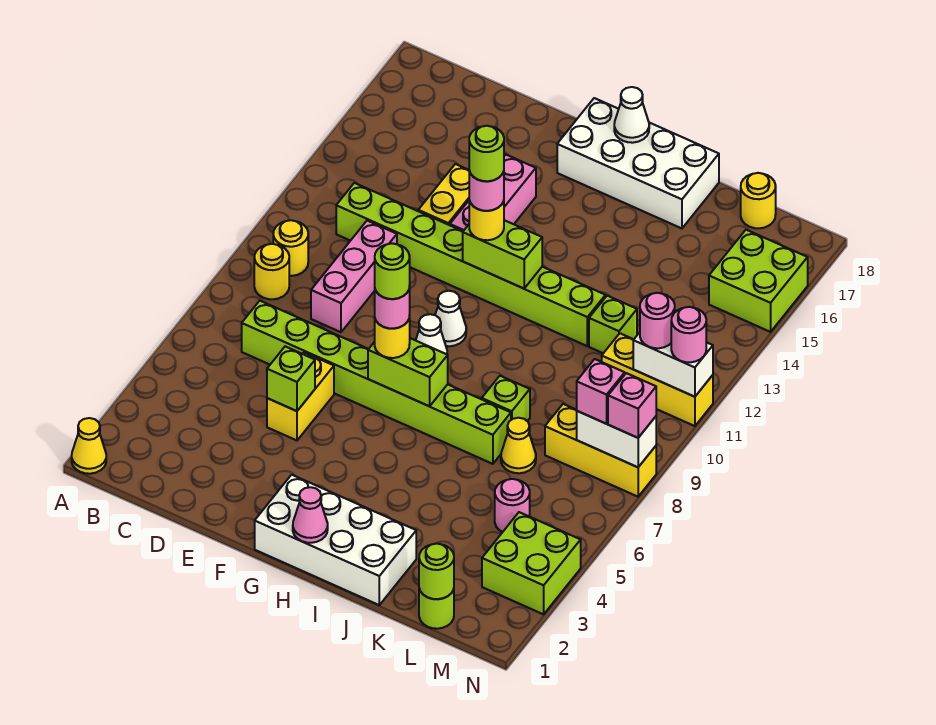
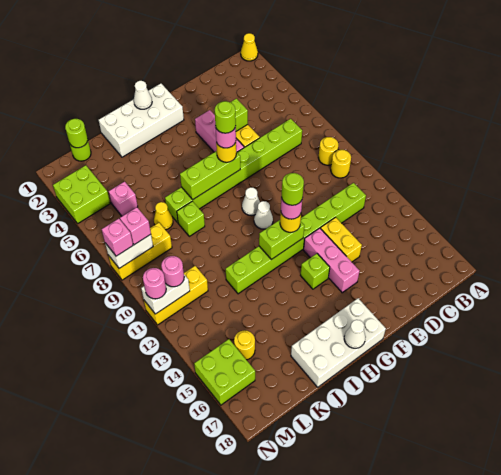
pink brick D9:D11 level 1 -> pink brick F4:F6 level 1
lime brick G7:H7 level 2 -> lime brick G7:I7 level 2
pink cone H1 level 2 -> white cone H1 level 2
lime brick K12 level 1 -> lime brick G14 level 1
pink round brick L5 level 1 -> pink brick L5 level 1
yellow round brick L18 level 1 -> yellow round brick L15 level 1

